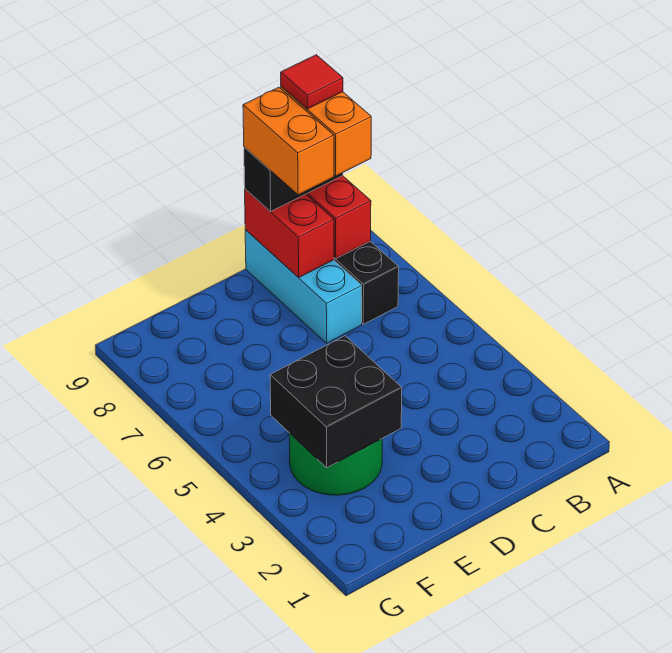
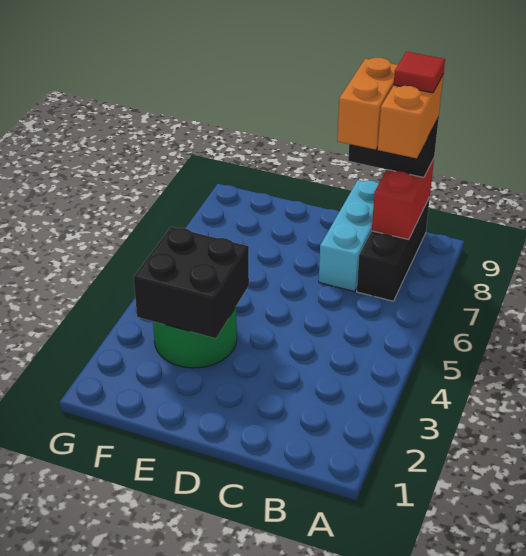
red brick C8:C9 level 2 -> none

